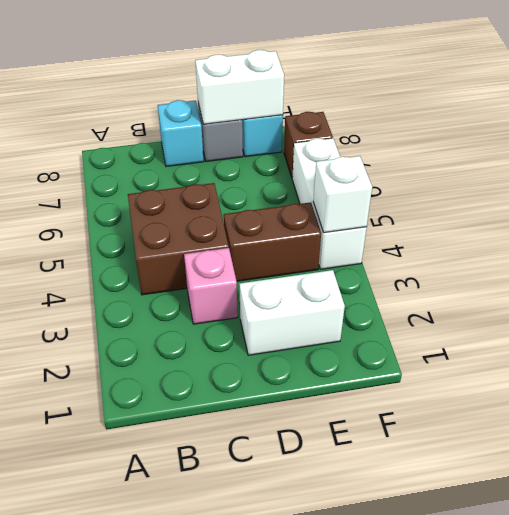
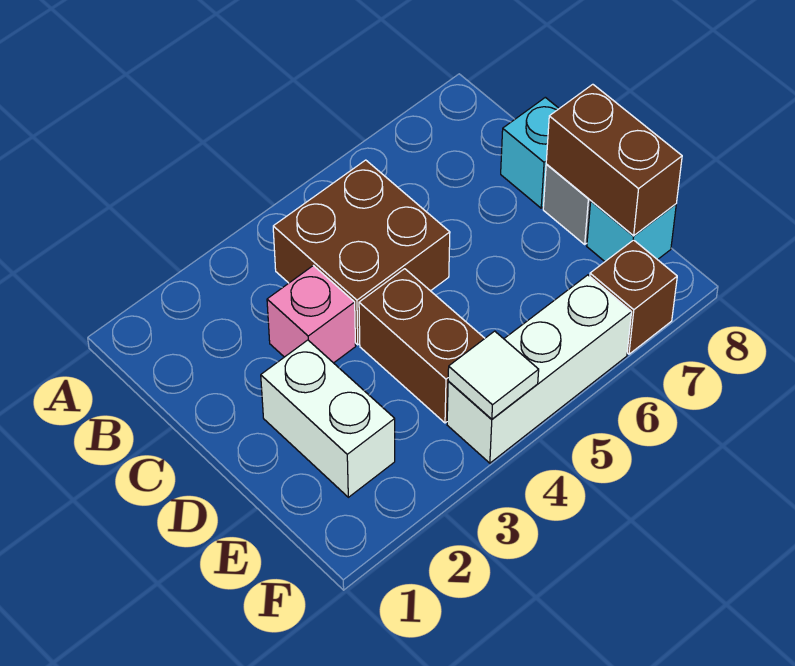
white brick D8:E8 level 2 -> brown brick D8:E8 level 2
white brick F4 level 2 -> white tile F4 level 2

